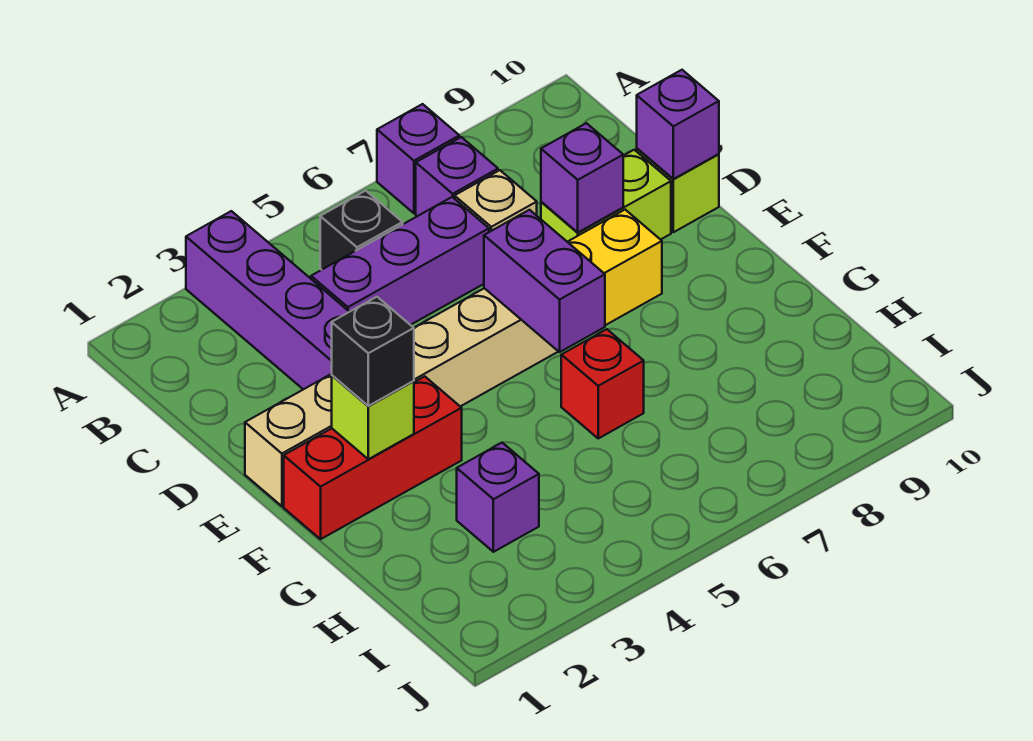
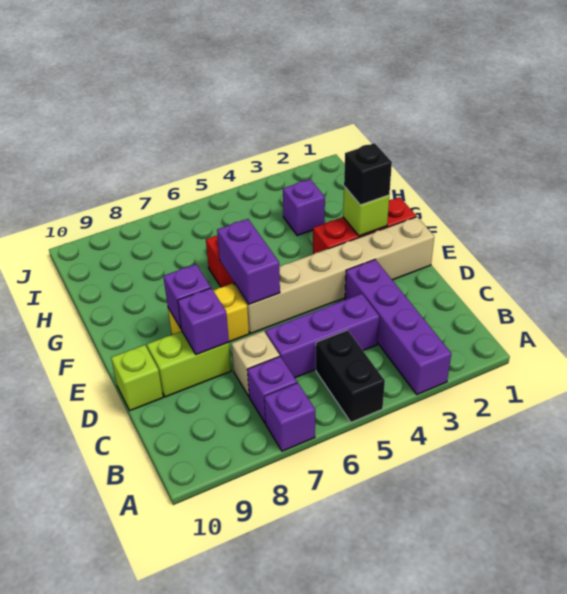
black brick B5 level 1 -> black brick A5:B5 level 1
purple brick D10 level 2 -> purple brick E8 level 2

